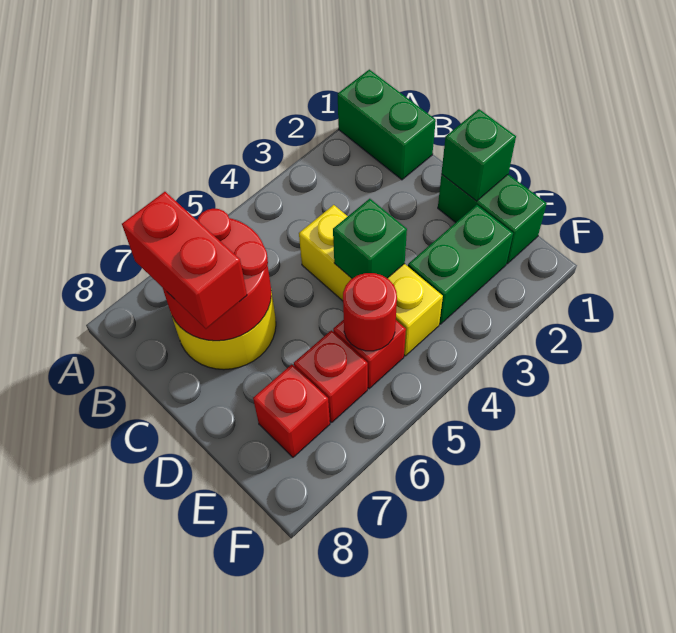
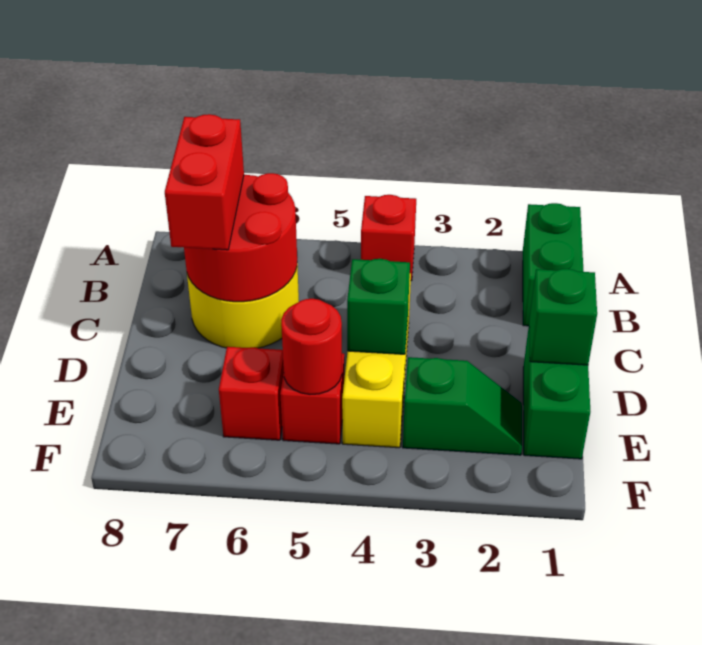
green brick E2:E3 level 1 -> green slope E2:E3 level 1 top 3
red brick E7 level 1 -> red brick A4 level 1

